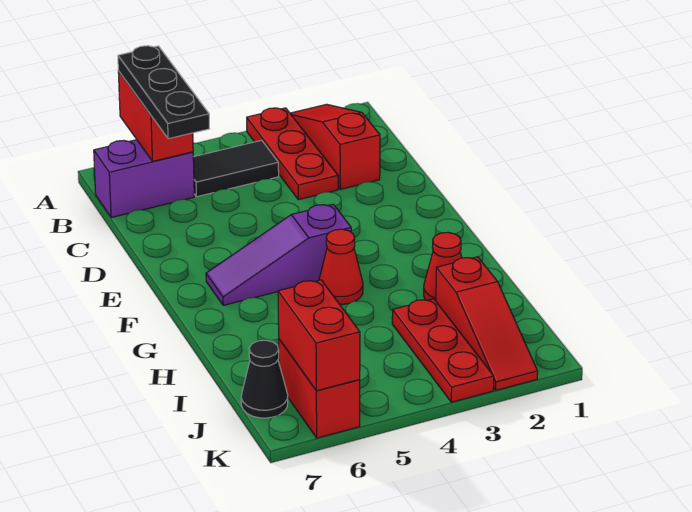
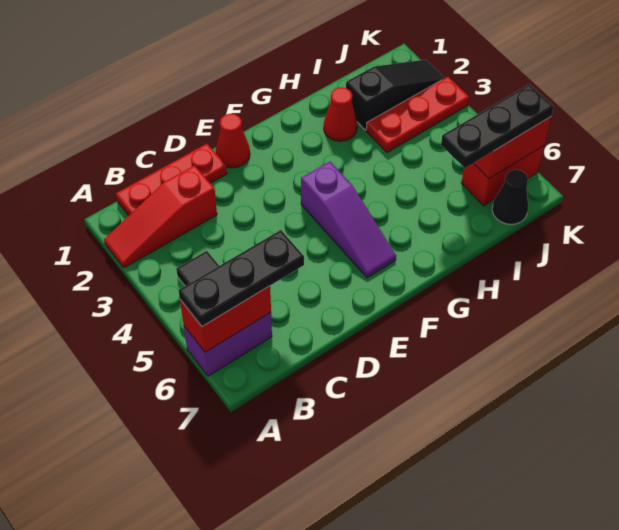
red plate A3:C3 level 1 -> red plate B1:D1 level 1
purple brick B6:B7 level 1 -> purple brick A6:B6 level 1
red cone G4 level 1 -> red cone E1 level 1
red slope I2:K2 level 1 top I -> black slope I2:K2 level 1 top I
none -> black plate I6:K6 level 3

